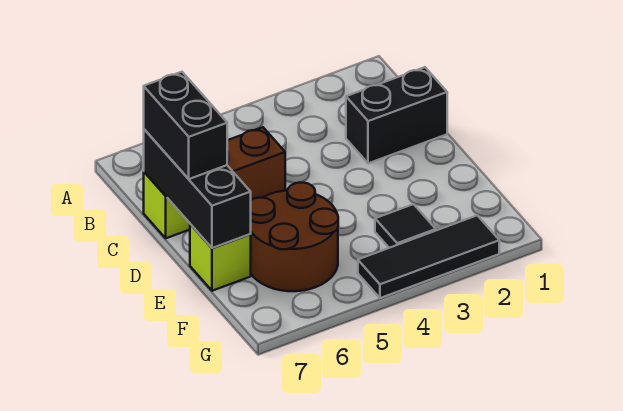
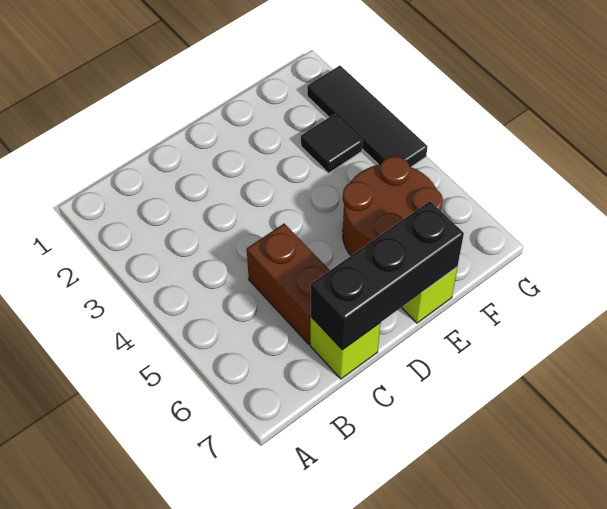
black brick C1:C2 level 1 -> none
black brick C7:D7 level 3 -> none

